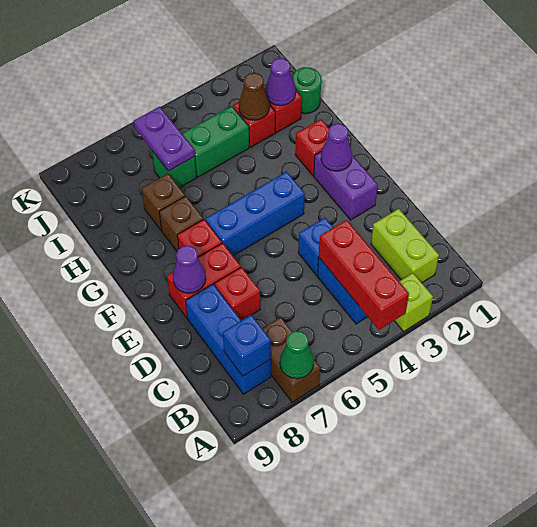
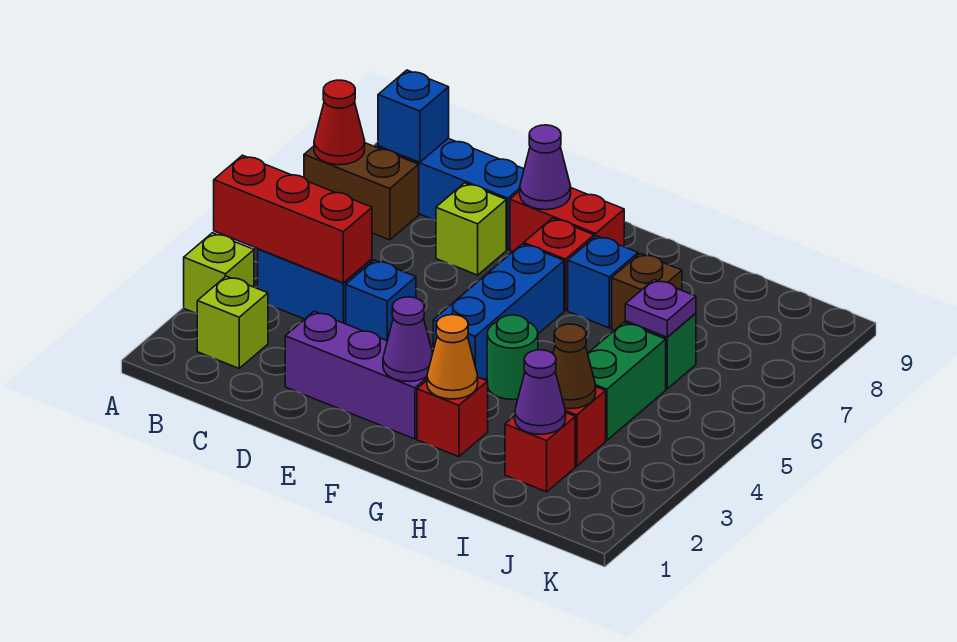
green cone A7 level 2 -> red cone A7 level 2
lime brick B2:C2 level 1 -> lime brick B2 level 1
red brick D7 level 1 -> lime brick D7 level 1
purple brick E2:F2 level 1 -> purple brick D2:F2 level 1
red brick E7:E8 level 1 -> red brick E8:F8 level 1
none -> orange cone G2 level 2
brown brick G7 level 1 -> blue brick G7 level 1
green round brick I1 level 1 -> green round brick G4 level 1
purple plate I6:J6 level 2 -> purple plate I6 level 2

